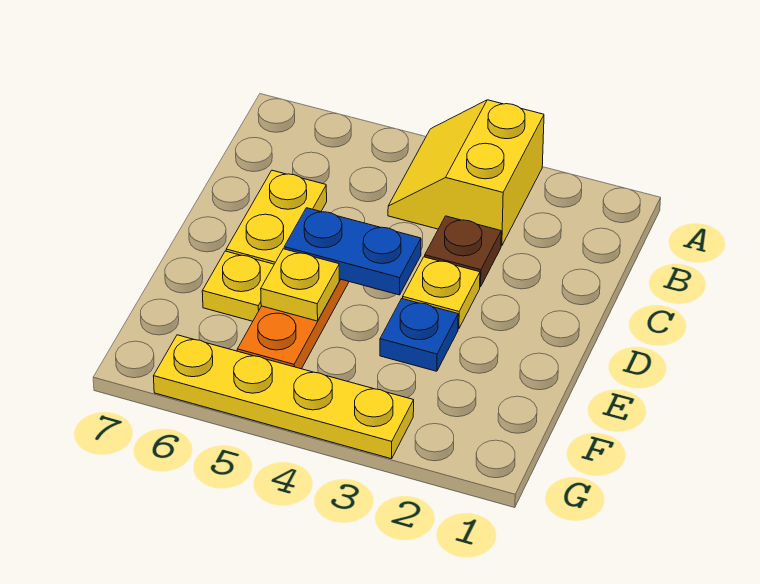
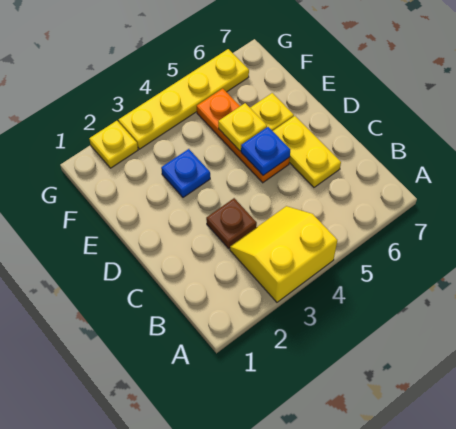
yellow slope A3:B4 level 1 top 3 -> yellow slope A3:B4 level 1 top A
yellow plate D3 level 1 -> yellow plate G2 level 1
blue plate D4:D5 level 2 -> blue plate D5 level 2

